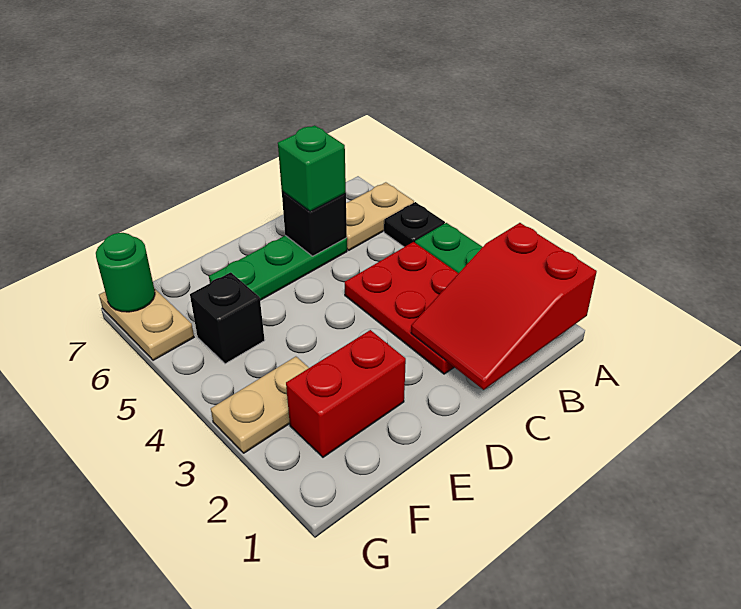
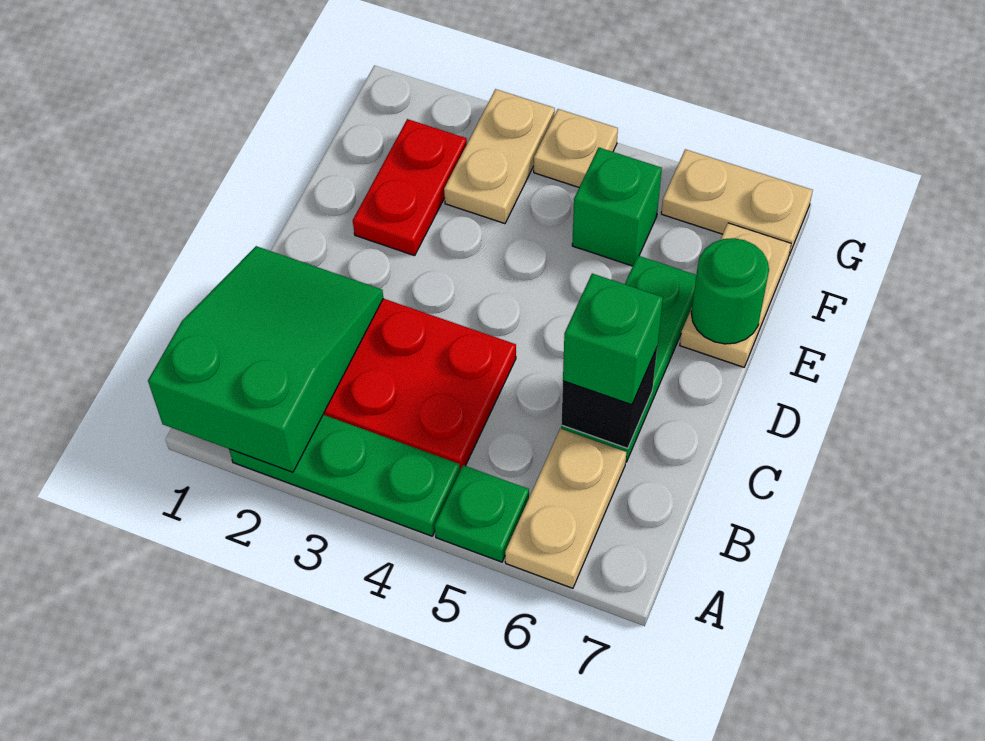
red slope A1:C2 level 2 top A -> green slope A1:C2 level 2 top A
black plate A5 level 1 -> green plate A5 level 1
red brick E2:F2 level 1 -> red plate E2:F2 level 1
none -> tan plate E7:F7 level 1
black brick F5 level 1 -> green brick F5 level 1
none -> tan plate G4 level 1
green round brick G7 level 2 -> green round brick E7 level 2

